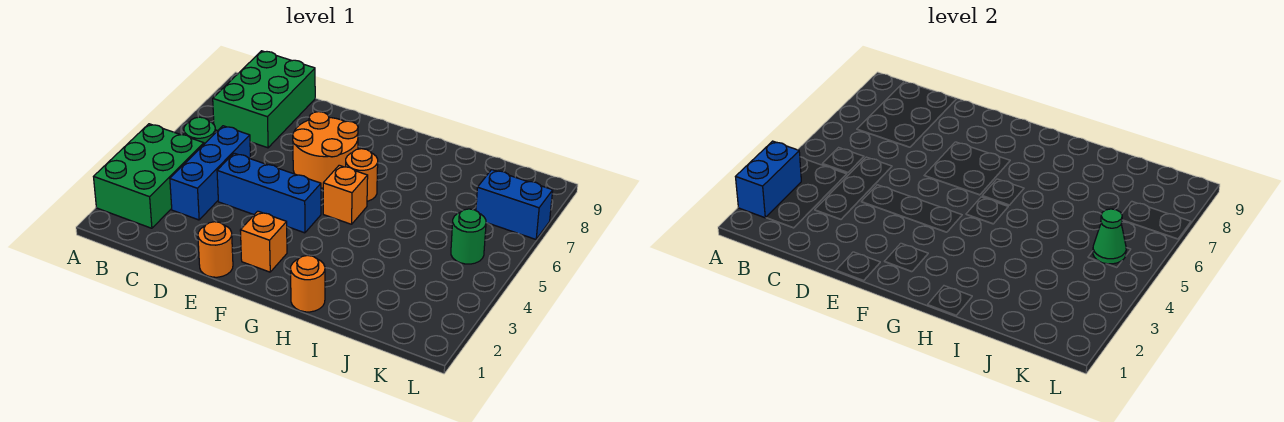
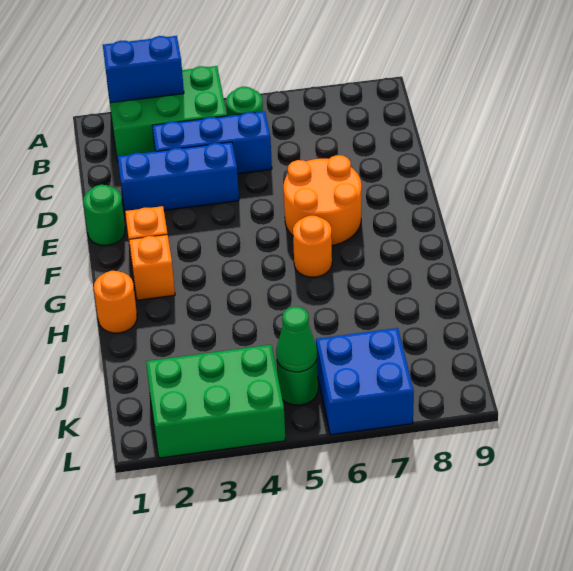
green brick B7:C9 level 1 -> green brick K2:L4 level 1
blue brick D4:F4 level 1 -> blue brick D2:D4 level 1
orange round brick E1 level 1 -> green round brick E1 level 1
orange brick G5 level 1 -> orange brick G2 level 1
blue brick K7:L7 level 1 -> blue brick K6:L7 level 1

